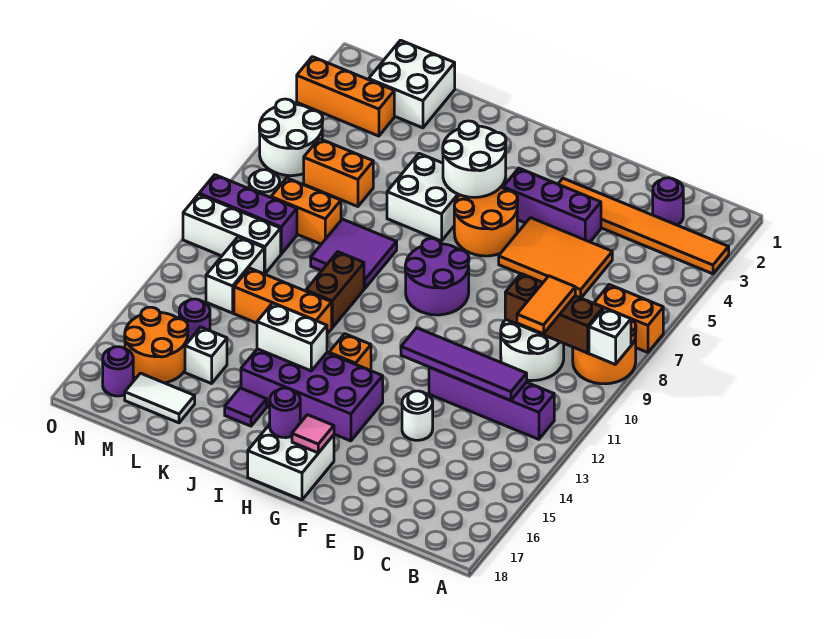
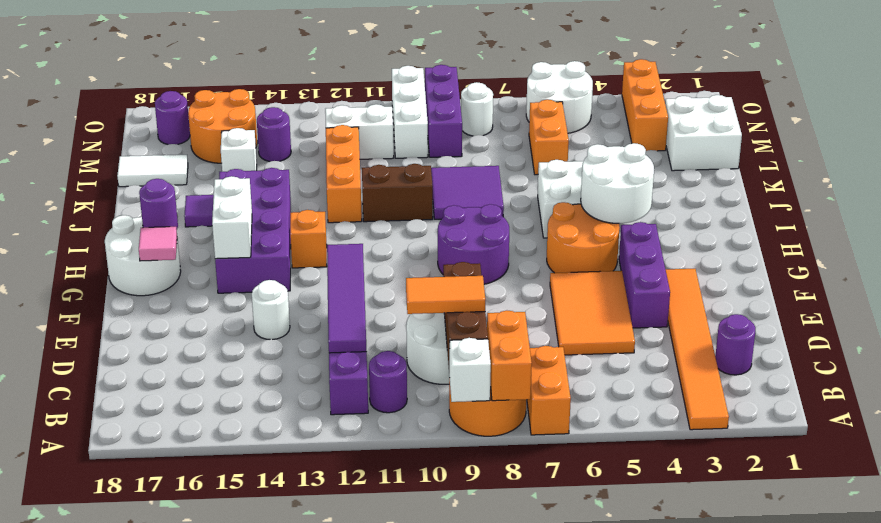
none -> purple round brick B11 level 1
white brick G17:H18 level 1 -> white round brick G17:H18 level 1
white brick I14:J14 level 2 -> white brick G15:H15 level 2
orange brick L8:M8 level 1 -> orange brick A8:B8 level 2
white tile L17:M17 level 1 -> white tile L17:L18 level 1

